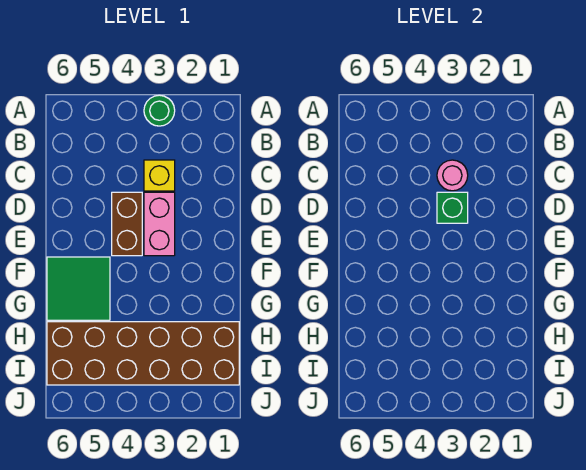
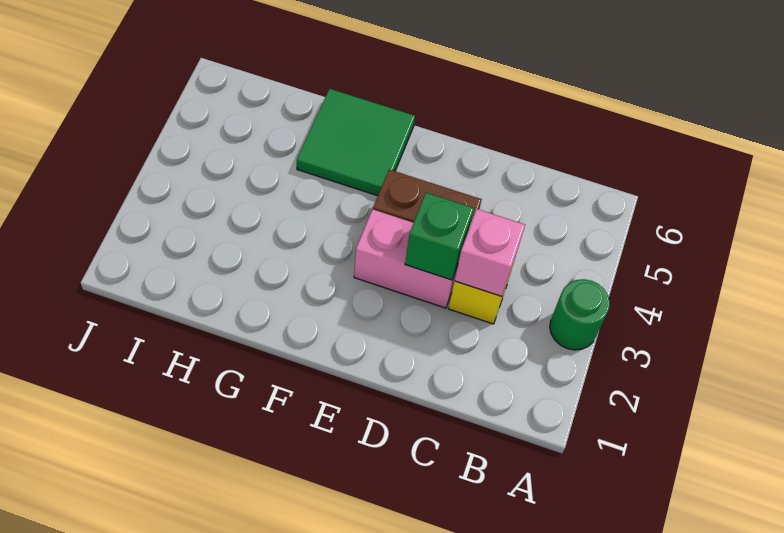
pink round brick C3 level 2 -> pink brick C3 level 2
brown brick H1:I6 level 1 -> none

